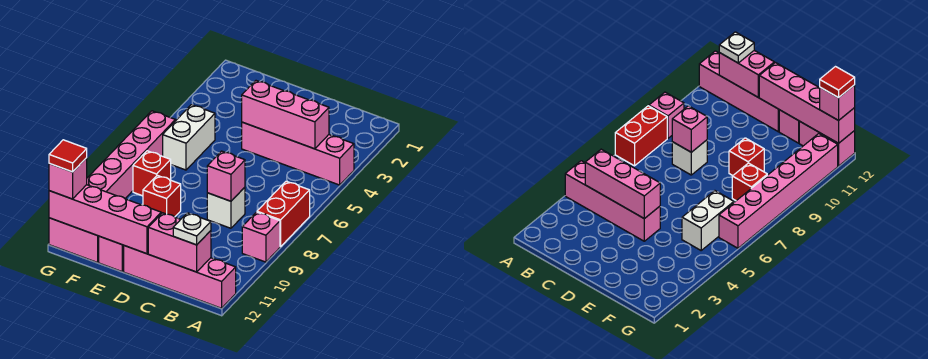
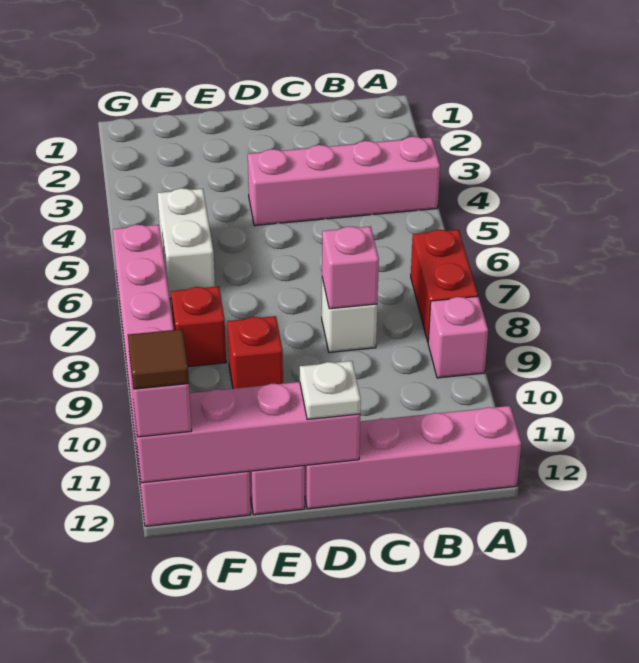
pink brick B4:D4 level 2 -> none
pink brick B12:C12 level 2 -> none
white plate B12 level 3 -> white plate D12 level 3
red tile G12 level 4 -> brown tile G12 level 4

